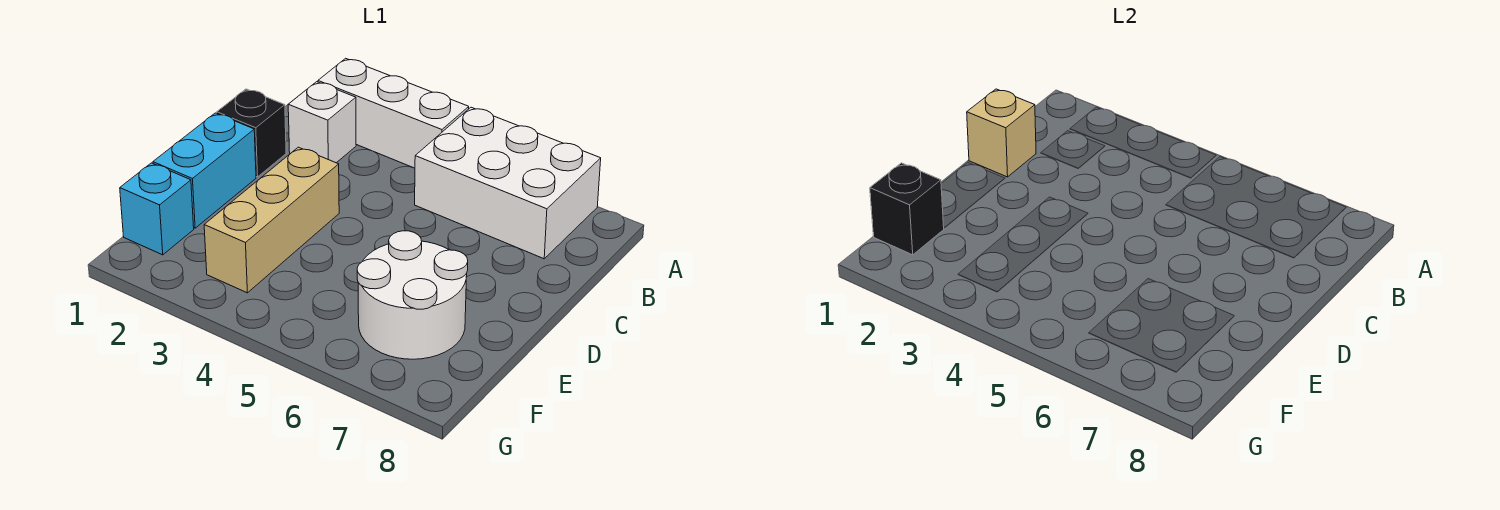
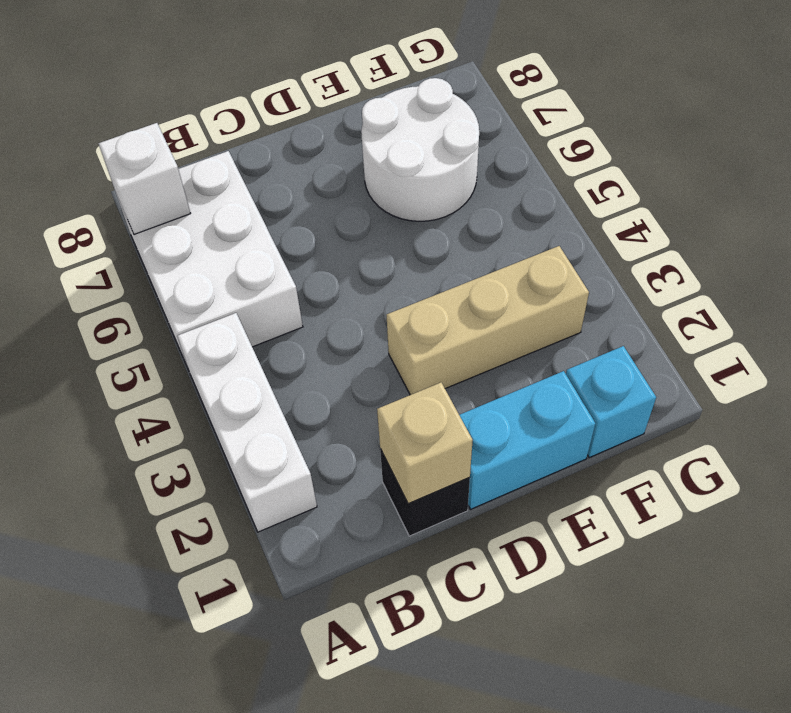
white brick B2 level 1 -> white brick A7 level 2
black brick F1 level 2 -> none

